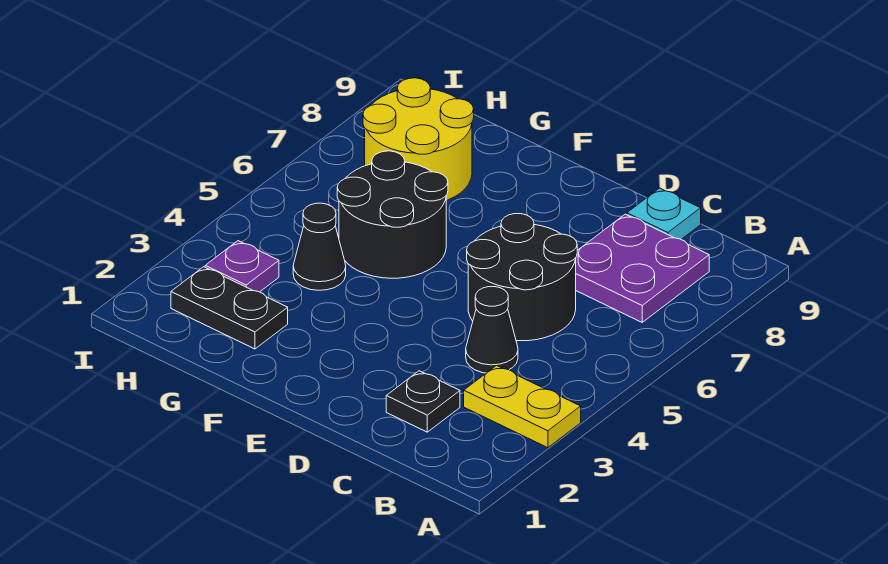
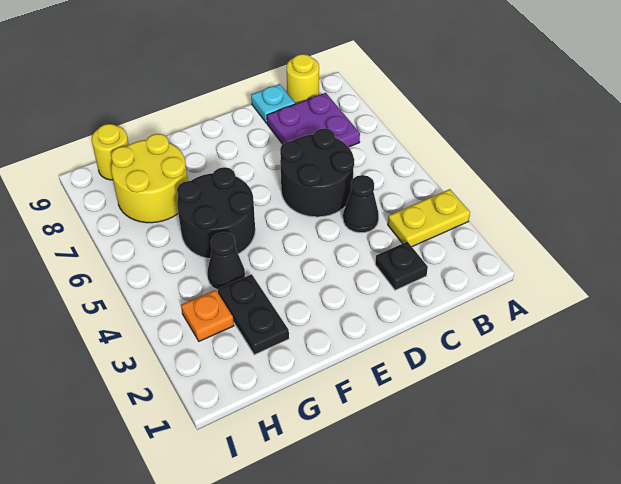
none -> yellow round brick B9 level 1
black plate G2:H2 level 1 -> black plate G2:G3 level 1
purple plate H3 level 1 -> orange plate H3 level 1
none -> yellow round brick H9 level 1

